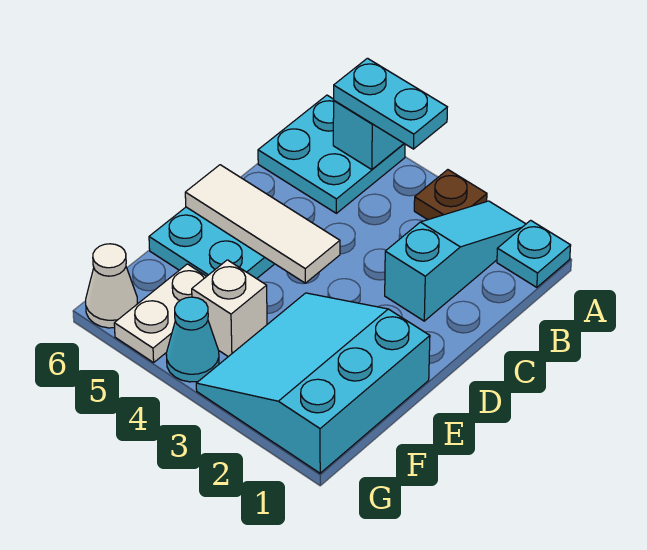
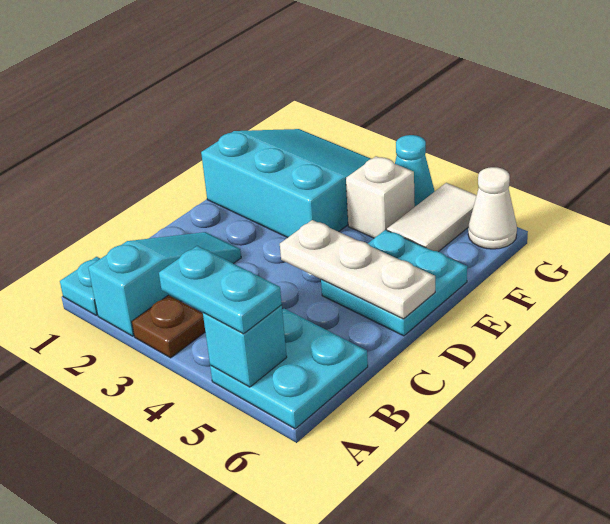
cyan slope A2:C2 level 1 top C -> cyan slope A2:C2 level 1 top A
white tile D4:D6 level 2 -> white plate D4:D6 level 2
cyan slope E1:G3 level 1 top 1 -> cyan slope E1:G3 level 1 top E
white plate F5:G5 level 1 -> white tile F5:G5 level 1

